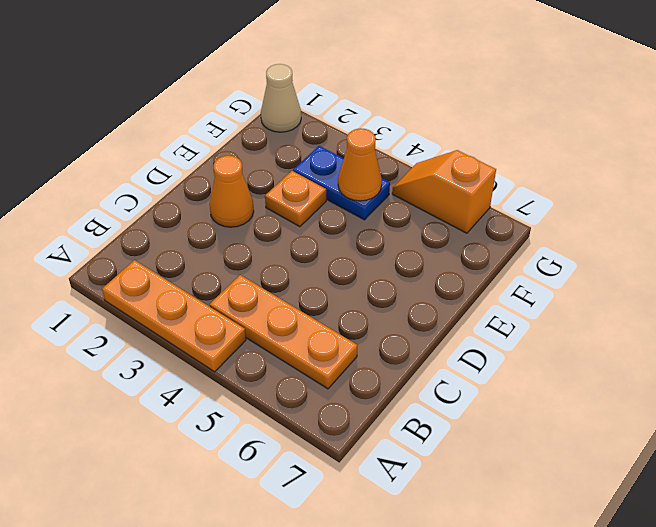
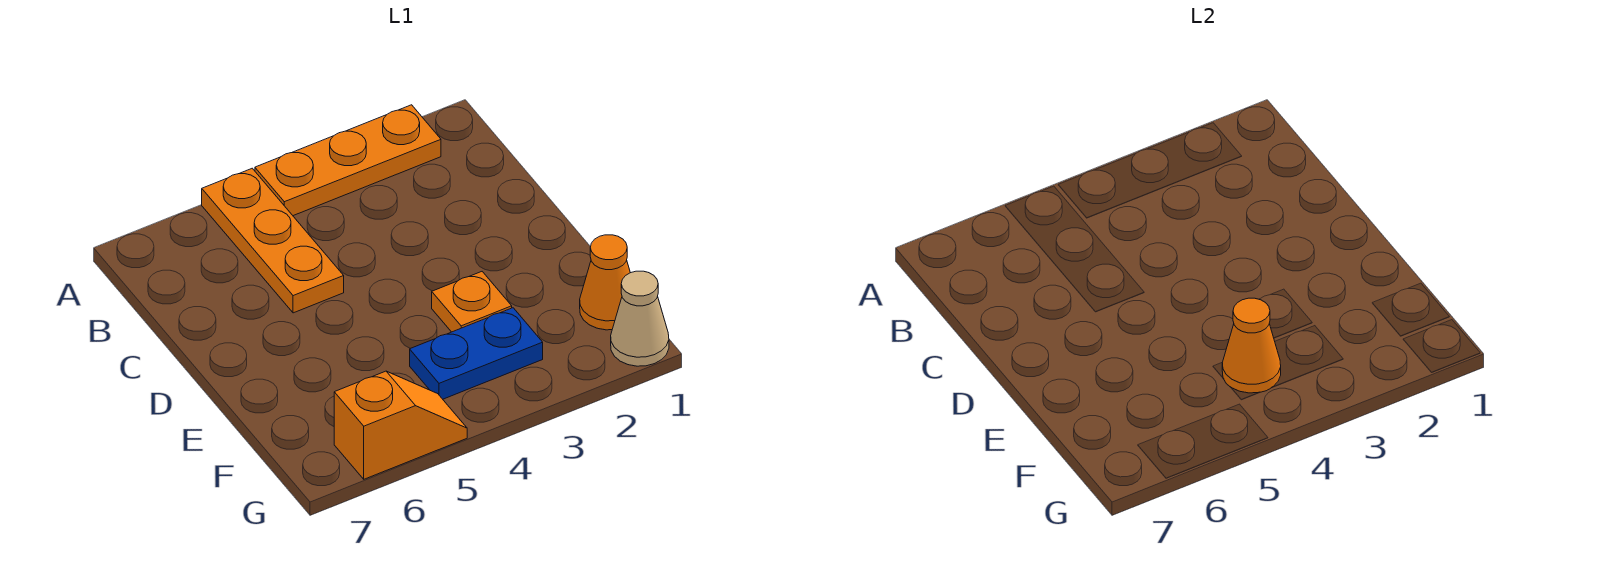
orange plate B4:B6 level 1 -> orange plate A5:C5 level 1
orange cone D2 level 1 -> orange cone F1 level 1

